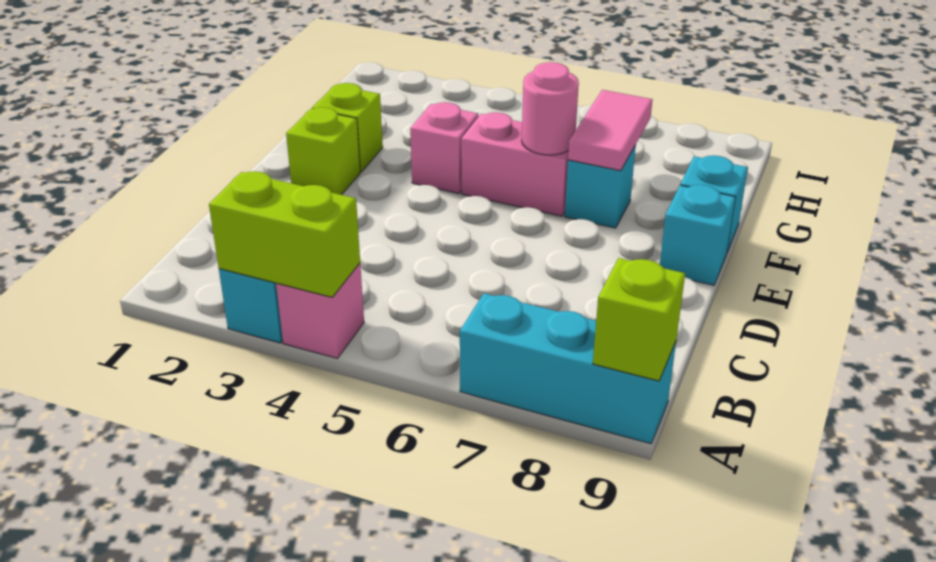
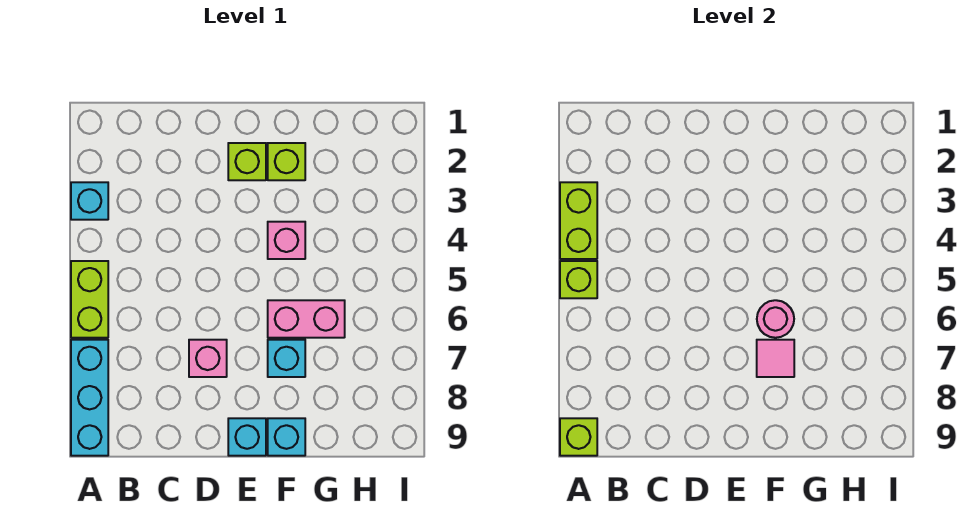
pink brick A4 level 1 -> pink brick D7 level 1
none -> lime brick A5:A6 level 1
none -> lime brick A5 level 2
pink brick F5:F6 level 1 -> pink brick F6:G6 level 1
pink tile F7:G7 level 2 -> pink tile F7 level 2

